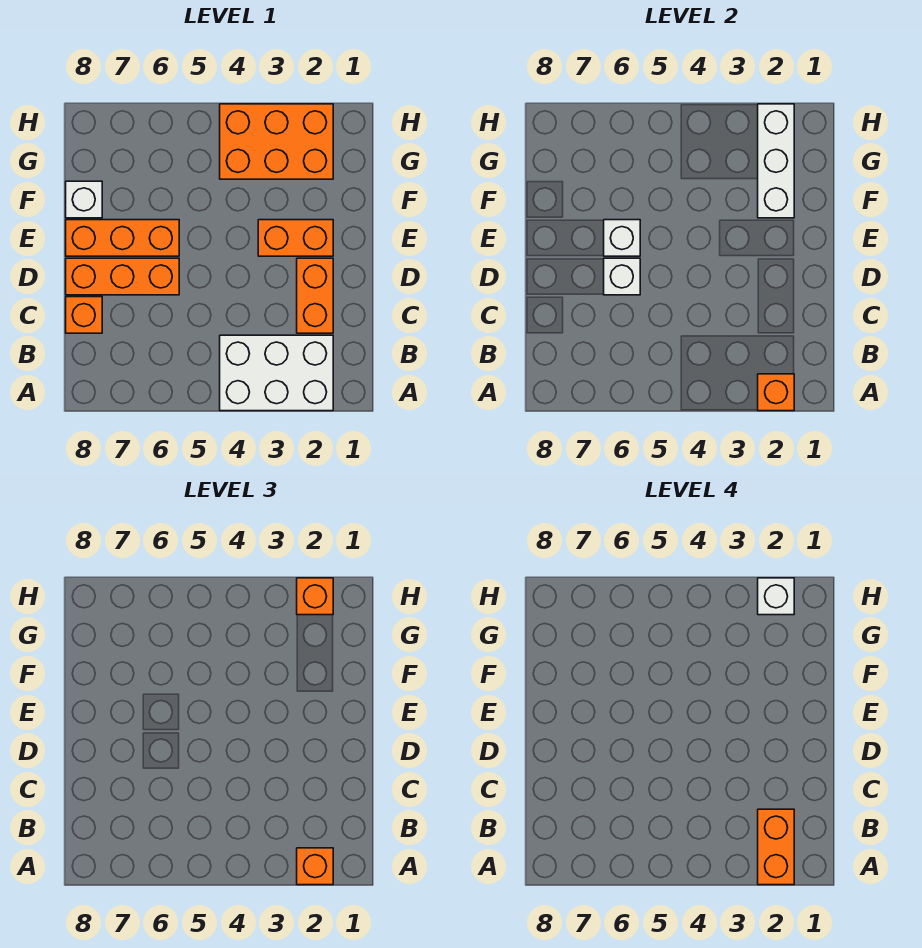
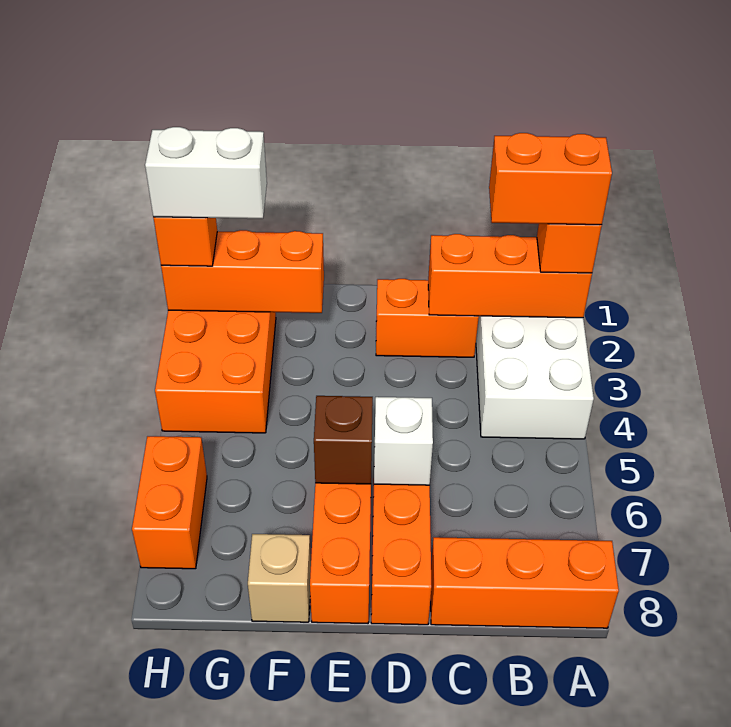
orange brick A2 level 2 -> orange brick A2:C2 level 2
orange brick C8 level 1 -> orange brick A8:C8 level 1
orange brick E2:E3 level 1 -> orange brick H6:H7 level 1
white brick E6 level 2 -> brown brick E6 level 2
white brick F2:H2 level 2 -> orange brick F2:H2 level 2
white brick F8 level 1 -> tan brick F8 level 1
white brick H2 level 4 -> white brick G2:H2 level 4

